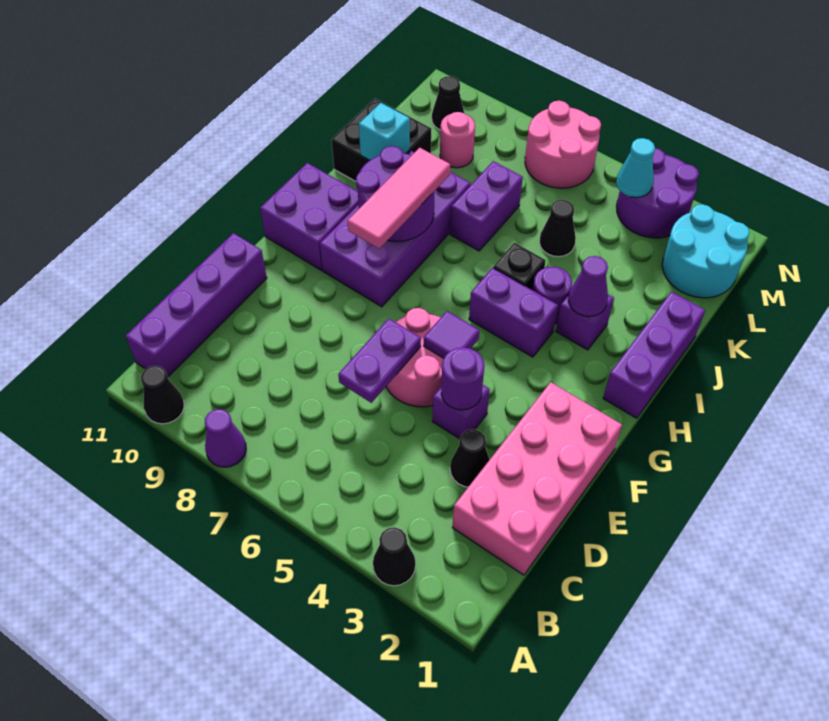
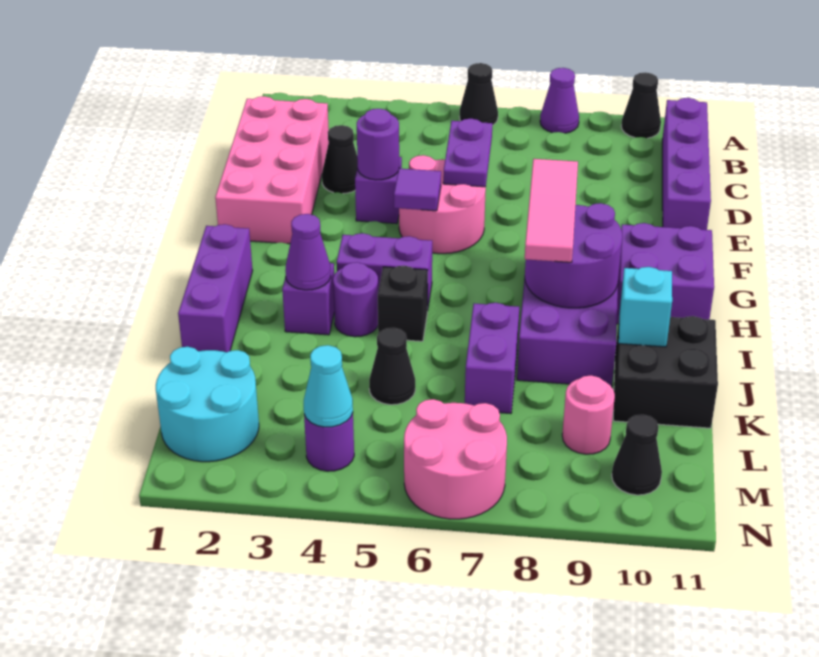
black cone A3 level 1 -> black cone A6 level 1
purple round brick M3:N4 level 1 -> purple round brick M4 level 1

